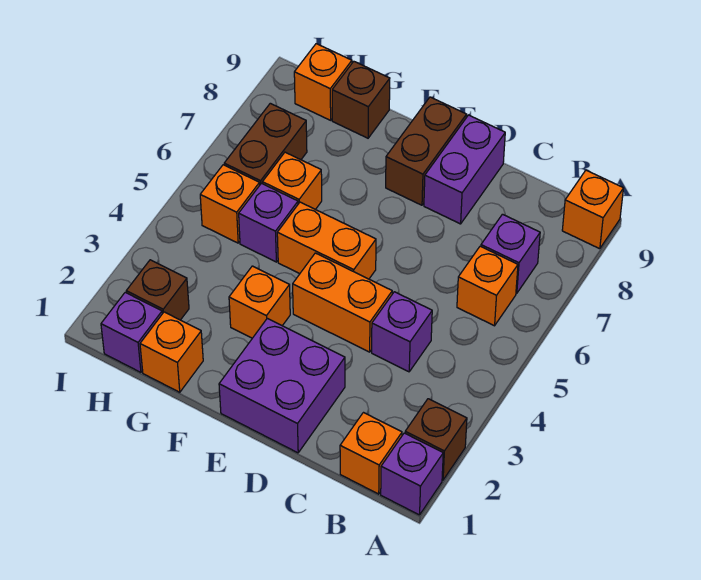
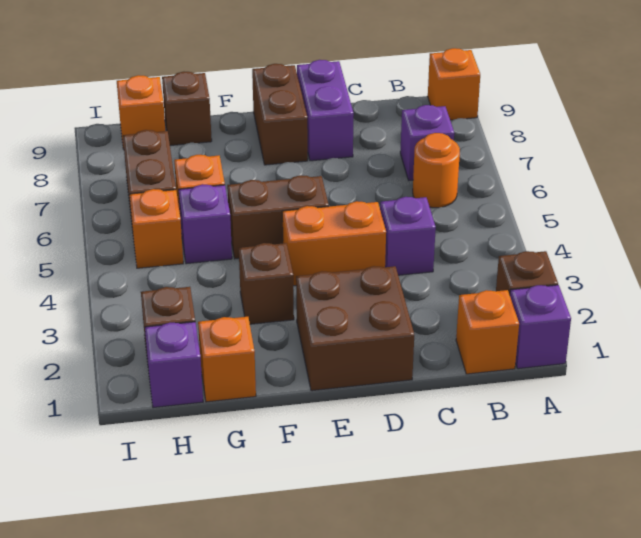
orange brick B6 level 1 -> orange round brick B6 level 1
purple brick D1:E2 level 1 -> brown brick D1:E2 level 1
orange brick E5:F5 level 1 -> brown brick E5:F5 level 1
orange brick F3 level 1 -> brown brick F3 level 1

